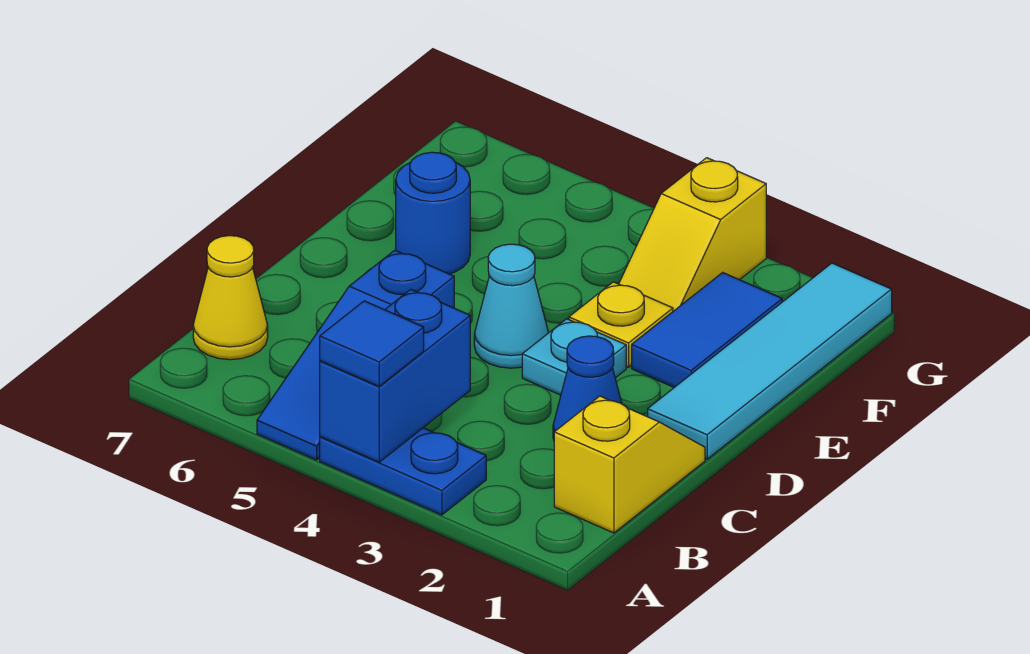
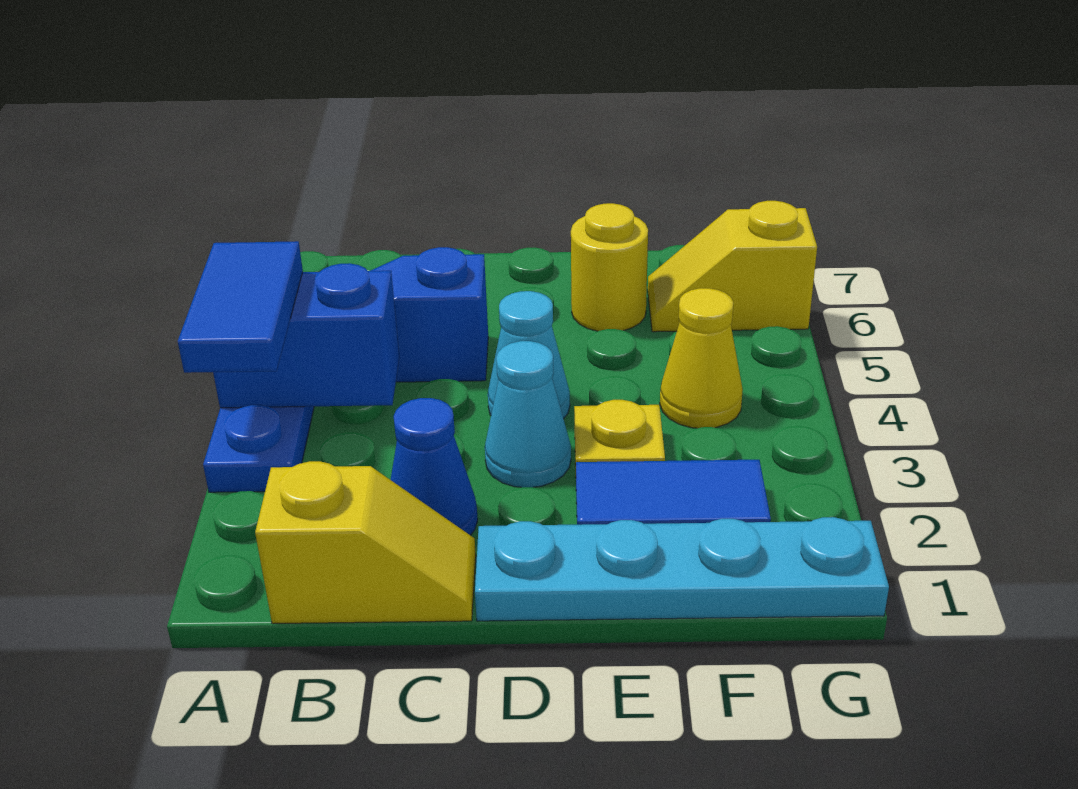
blue tile A4 level 3 -> blue tile A3:A4 level 3
yellow cone B7 level 1 -> yellow cone F4 level 1
cyan tile D1:G1 level 1 -> cyan plate D1:G1 level 1
cyan plate D3 level 1 -> cyan cone D3 level 1
blue round brick E6 level 1 -> yellow round brick E6 level 1
yellow slope F3:G3 level 1 top G -> yellow slope F6:G6 level 1 top G

